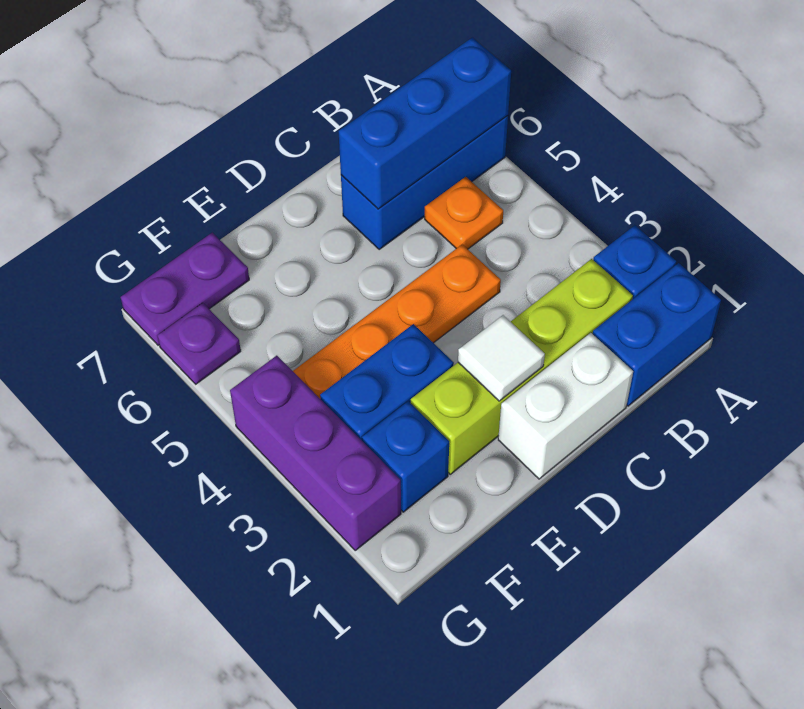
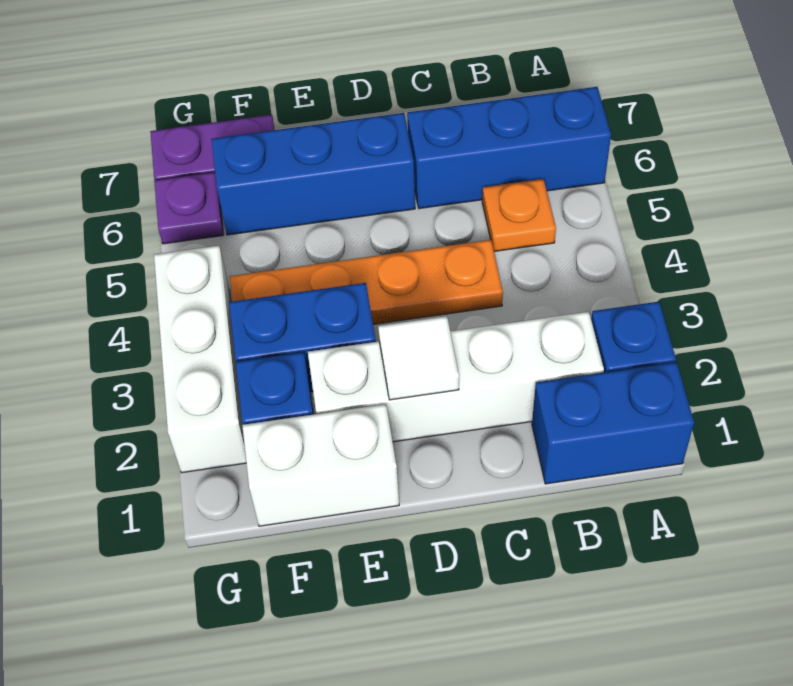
blue brick A6:C6 level 2 -> blue brick D6:F6 level 1
lime brick B2:E2 level 1 -> white brick B2:E2 level 1
white brick C1:D1 level 1 -> white brick E1:F1 level 1
purple brick G2:G4 level 1 -> white brick G2:G4 level 1

